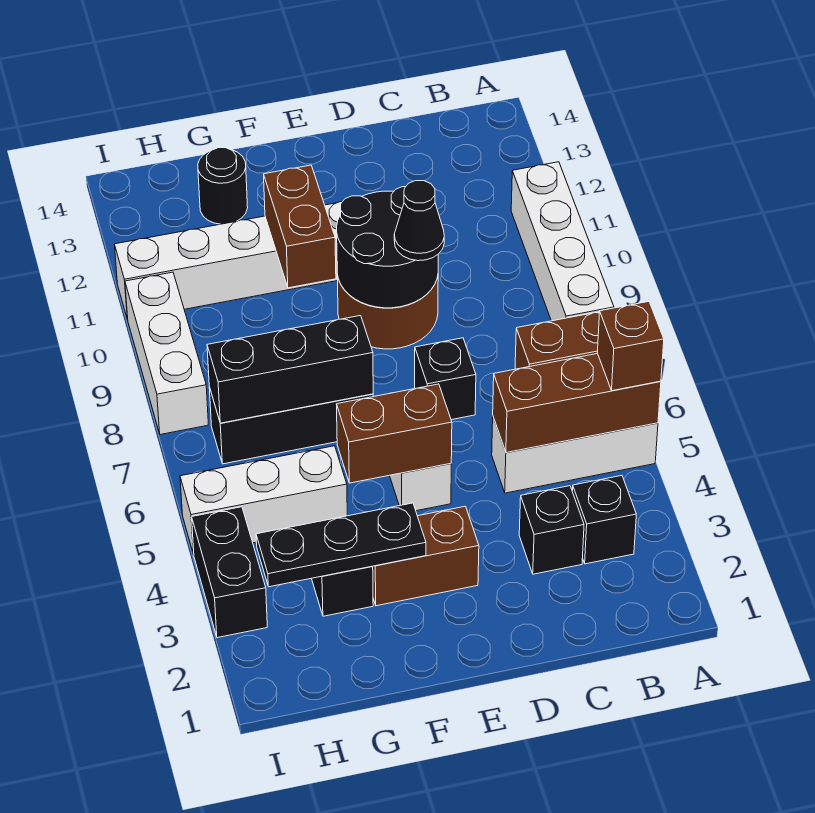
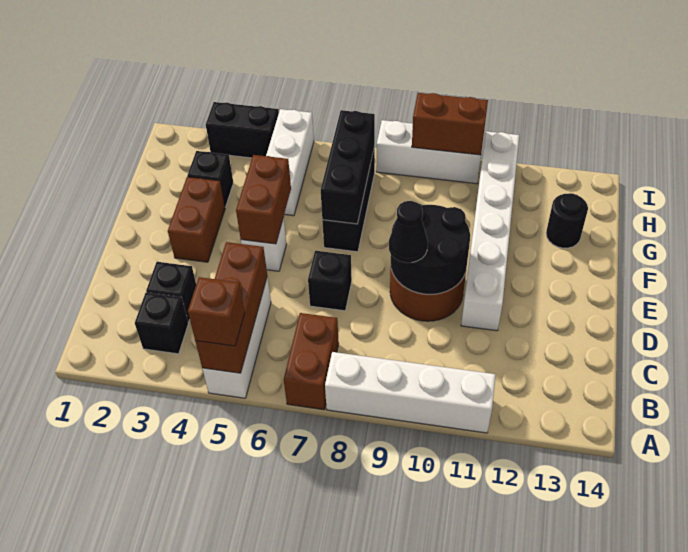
black plate F3:H3 level 2 -> none
brown brick F10:F11 level 2 -> brown brick I9:I10 level 2

